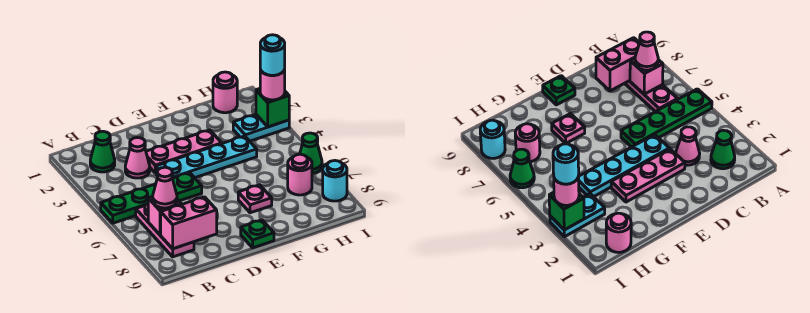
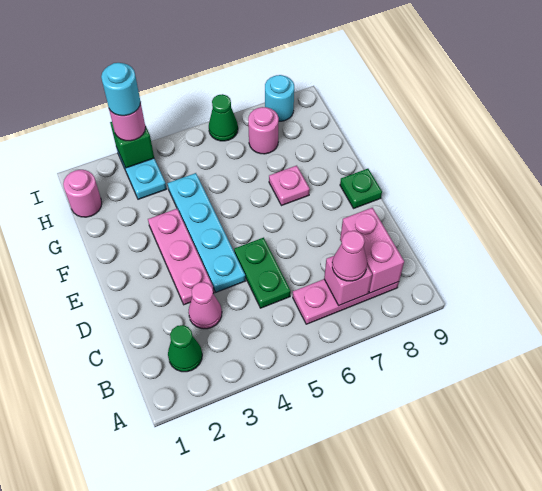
green plate A5:D5 level 1 -> green plate C5:D5 level 1

